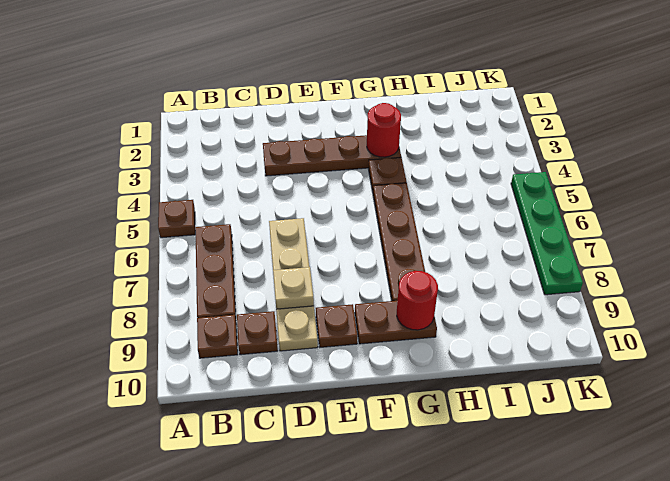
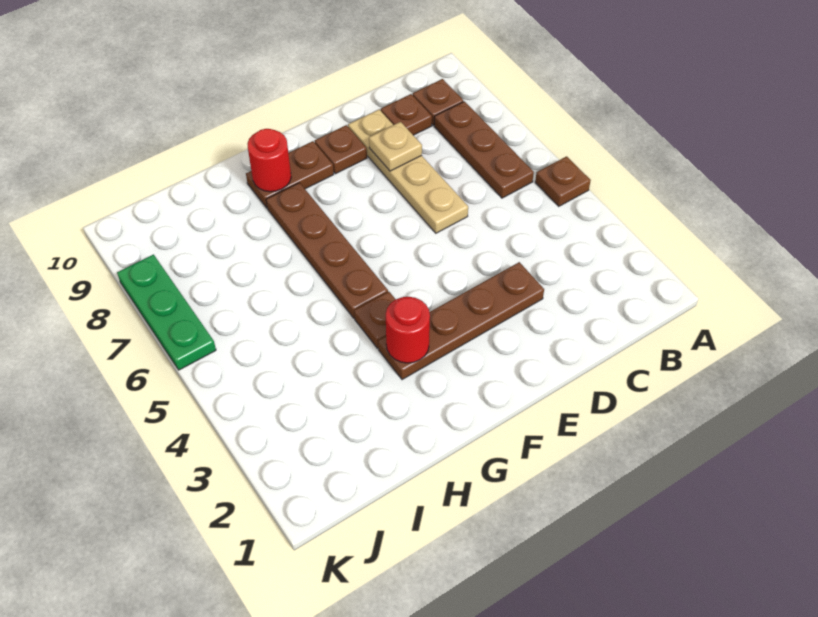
green plate K5:K8 level 1 -> green plate K6:K8 level 1

